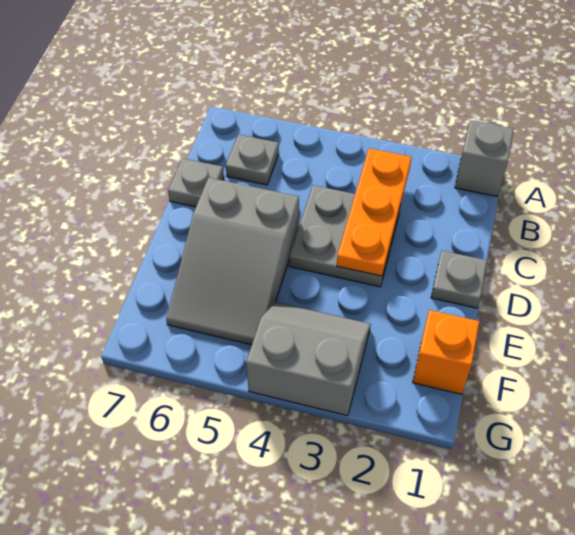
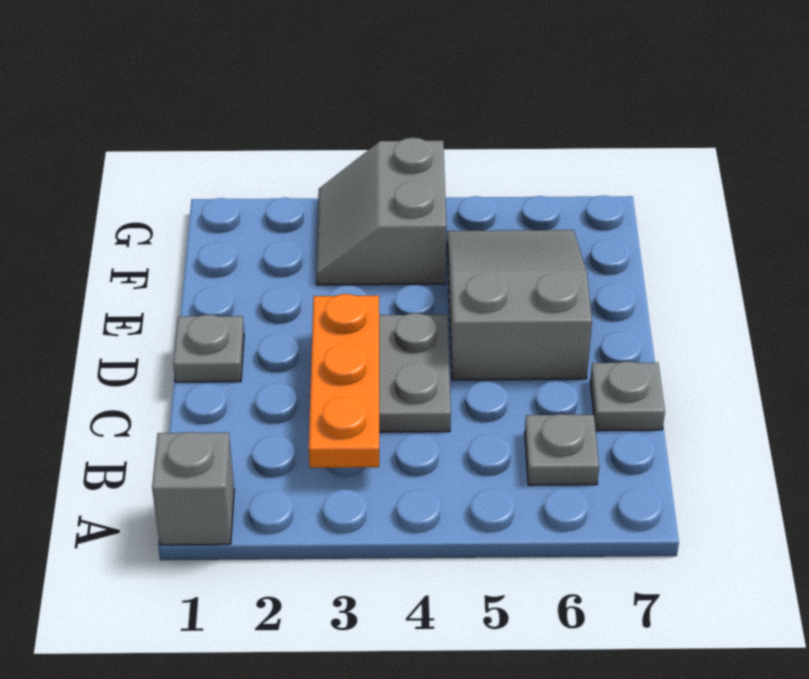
orange brick F1 level 1 -> none
grey slope F3:G4 level 1 top G -> grey slope F3:G4 level 1 top 4

